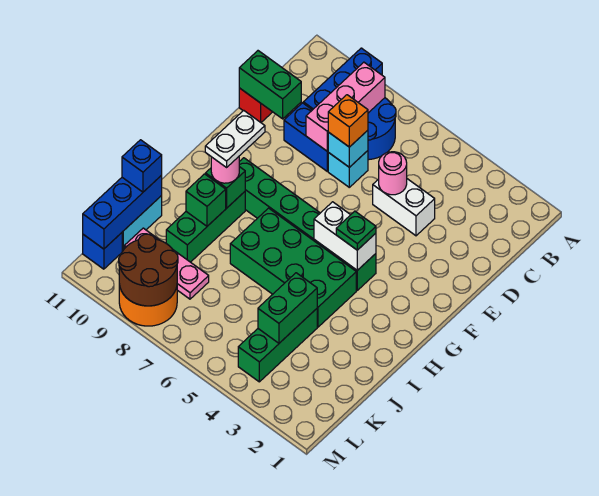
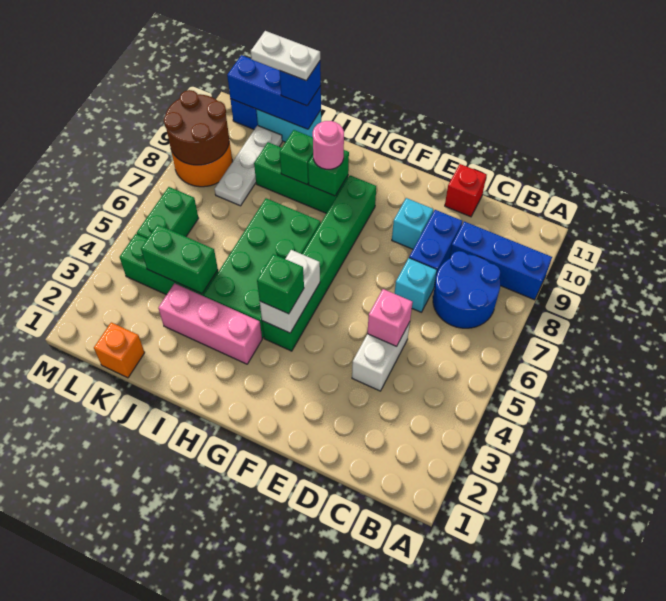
pink brick B8:D8 level 2 -> pink brick H3:J3 level 1
pink round brick D5 level 2 -> pink brick D5 level 2
cyan brick D7 level 2 -> cyan brick E9 level 1
orange brick D7 level 3 -> orange brick K1 level 1
green brick D10:D11 level 2 -> green brick L5:L6 level 1
green plate G4 level 3 -> green brick G4 level 3
white plate G9:H9 level 4 -> white plate J11:K11 level 4
pink plate K8:K10 level 1 -> white plate K8:K10 level 1

